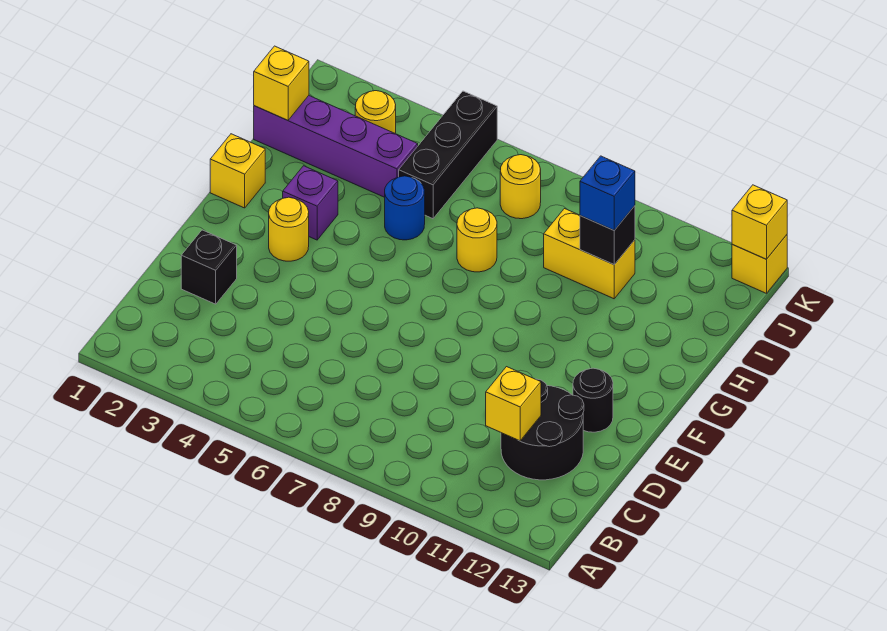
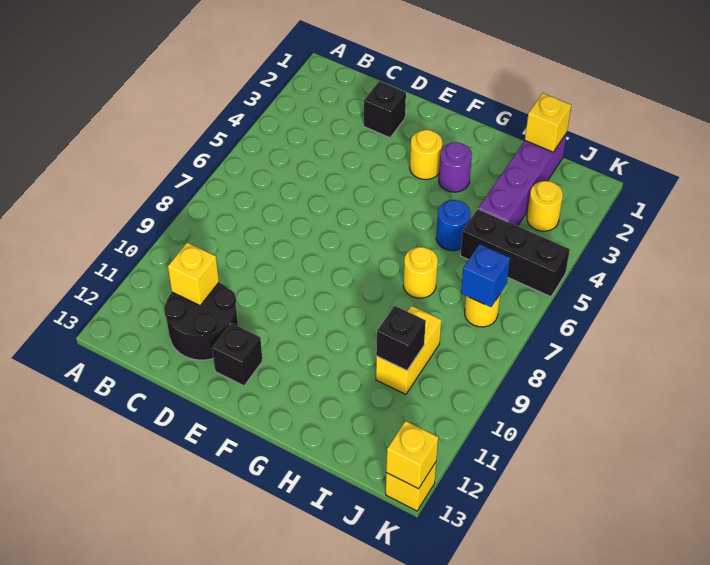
black round brick E12 level 1 -> black brick E12 level 1
yellow brick G1 level 1 -> none
purple brick G3 level 1 -> purple round brick G3 level 1
blue brick I10 level 3 -> blue brick J7 level 2

